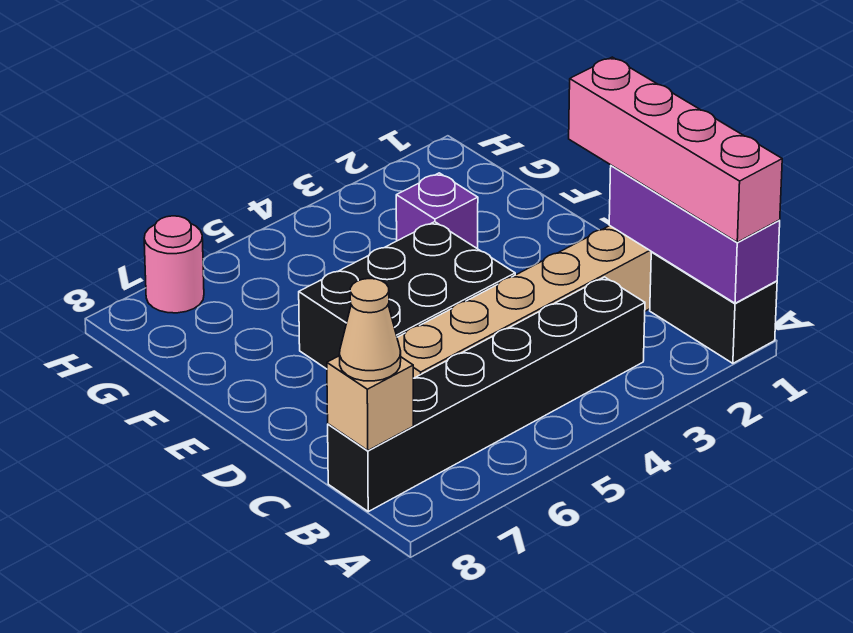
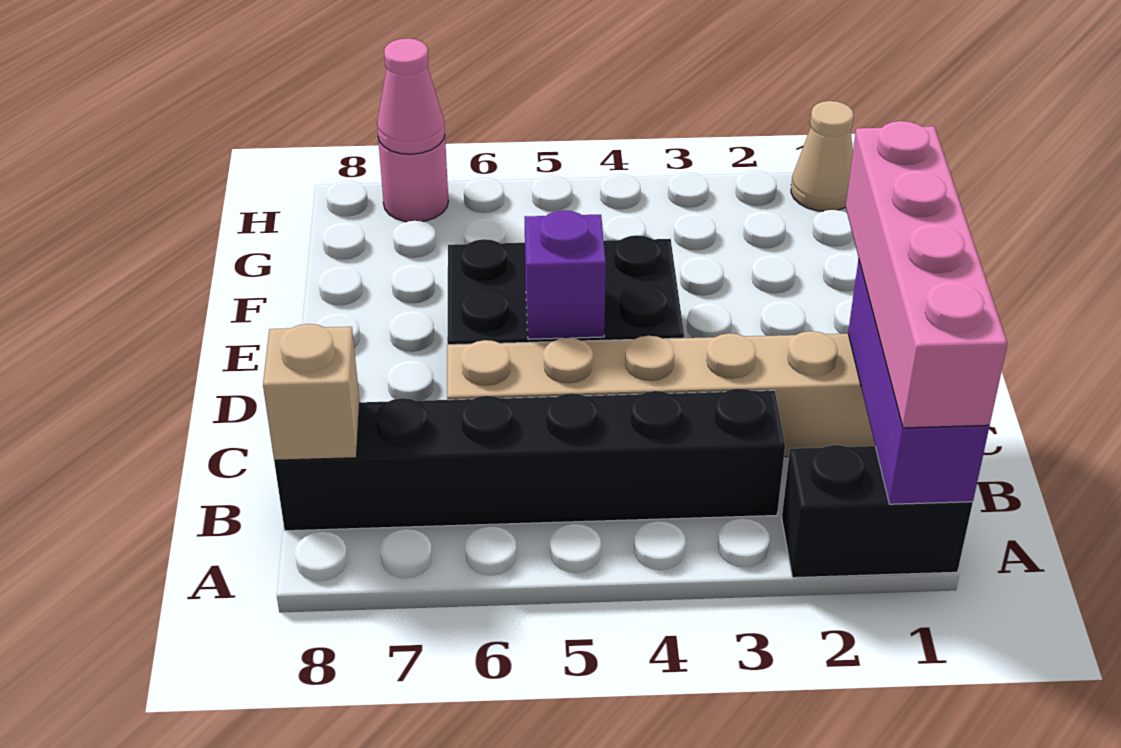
black brick A1:B1 level 1 -> black brick A1:A2 level 1
tan cone B8 level 3 -> tan cone H1 level 1
purple brick F3 level 1 -> purple brick D5 level 2
none -> pink cone H7 level 2

